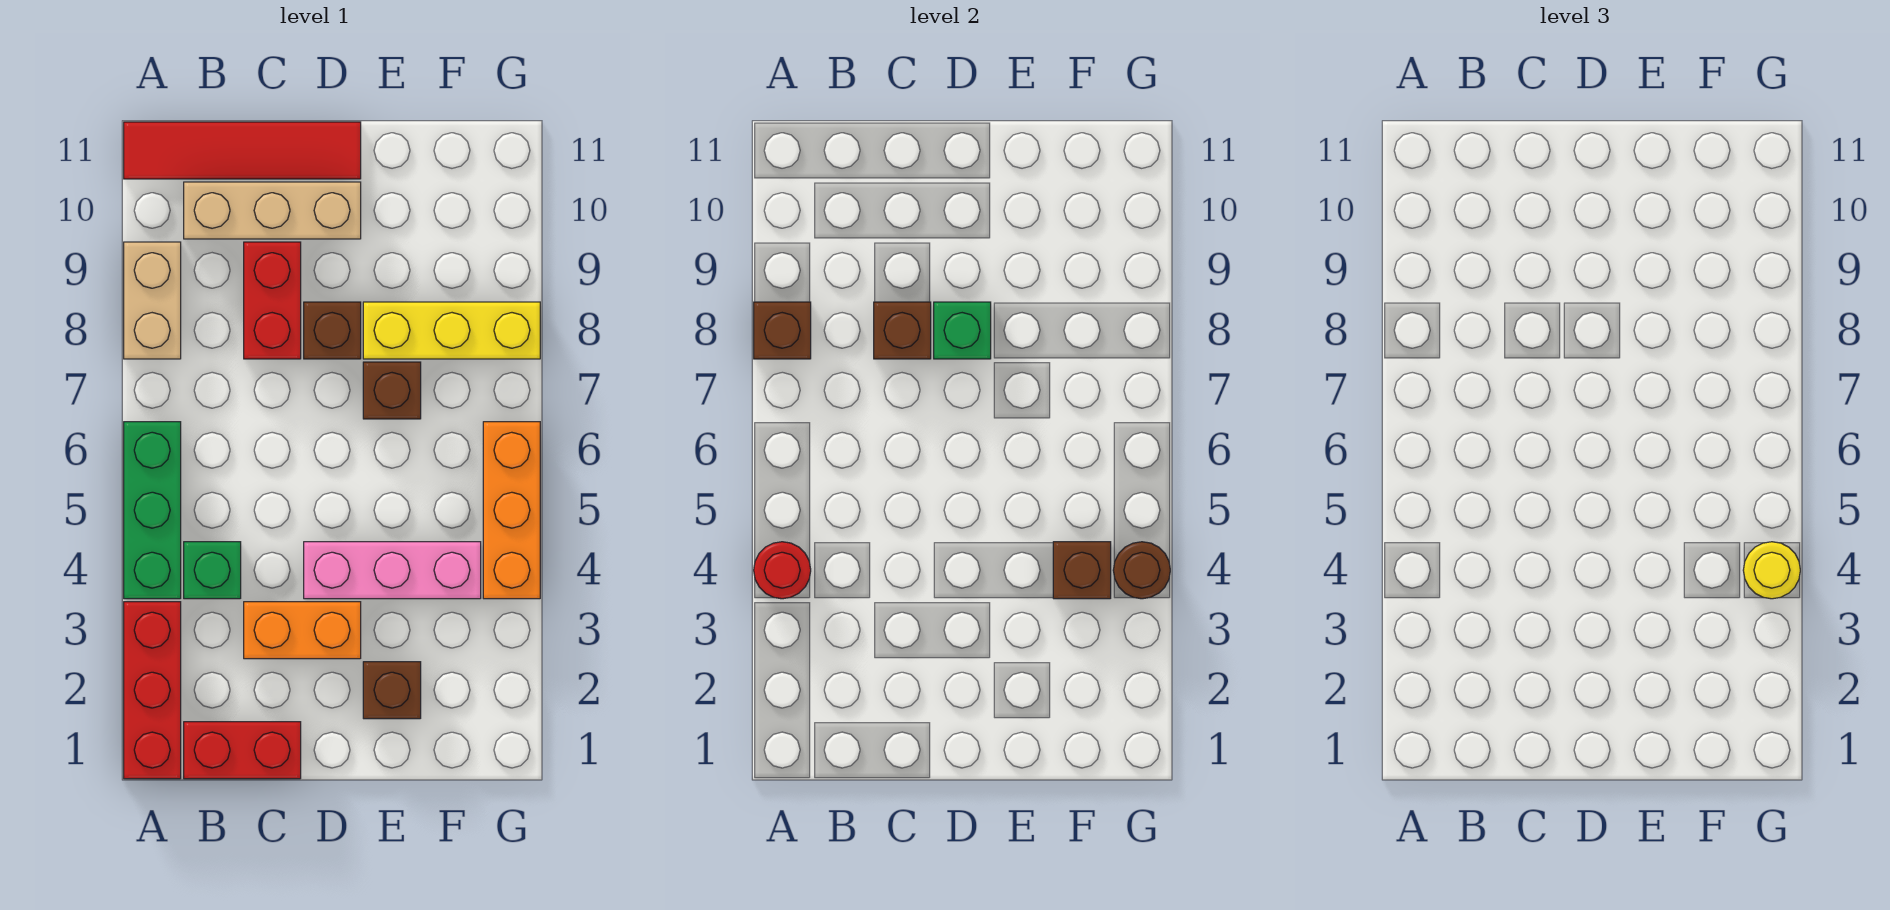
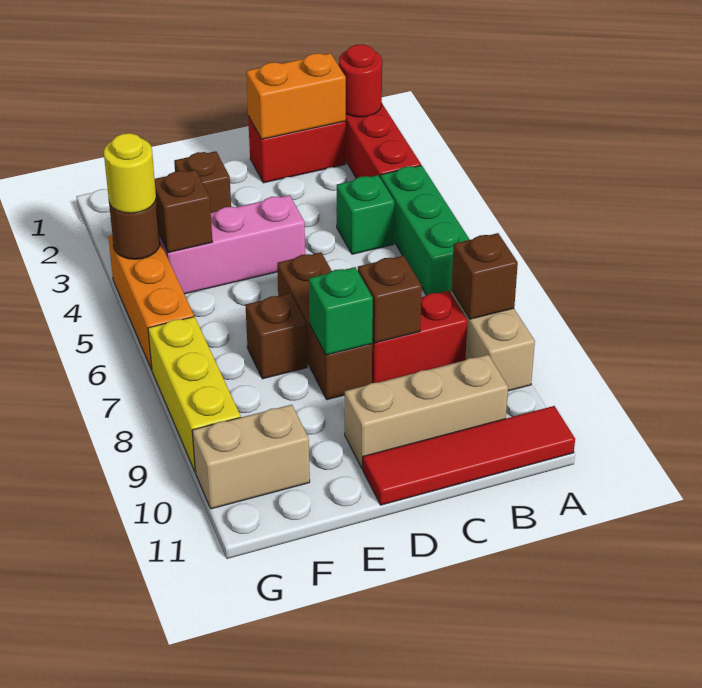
red round brick A4 level 2 -> red round brick A1 level 2
orange brick C3:D3 level 1 -> orange brick B1:C1 level 2
red brick C8:C9 level 1 -> red brick B8:C8 level 1
brown brick D8 level 1 -> brown brick D6:D8 level 1
yellow brick E8:G8 level 1 -> yellow brick G7:G9 level 1
none -> tan brick F10:G10 level 1

